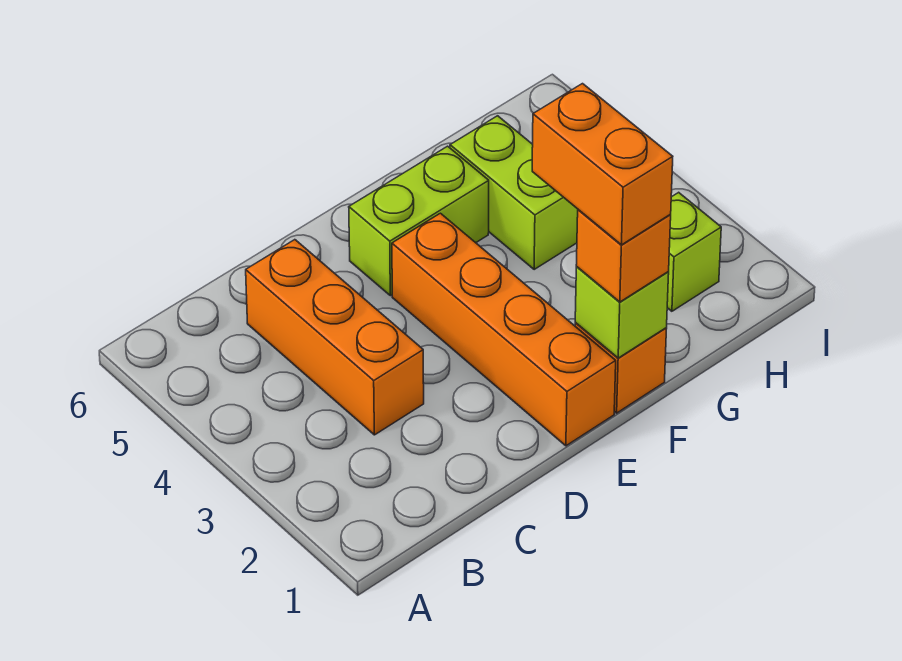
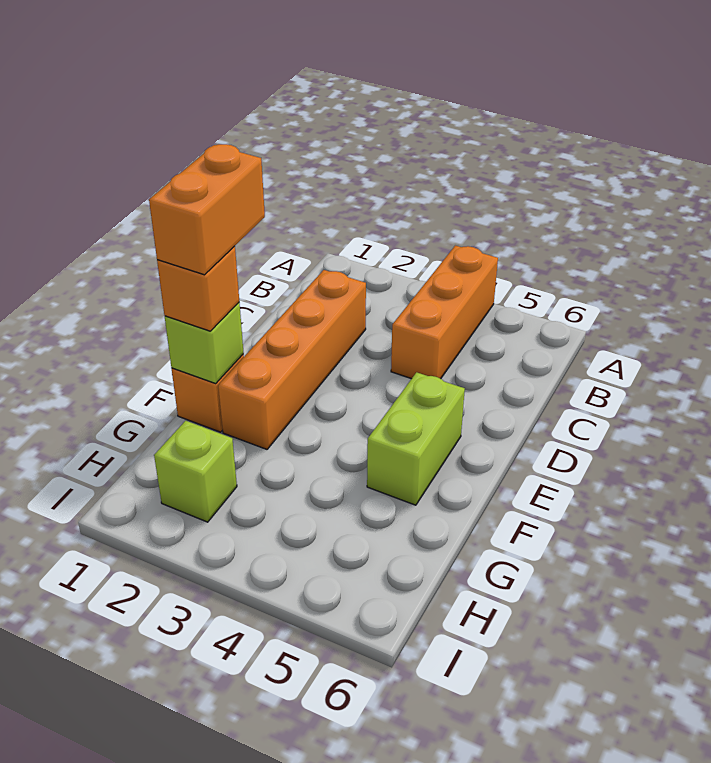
orange brick C3:C5 level 1 -> orange brick A4:C4 level 1
orange brick E1:E4 level 1 -> orange brick C2:F2 level 1
orange brick F1:F2 level 4 -> orange brick E1:F1 level 4
lime brick G4:G5 level 1 -> none

